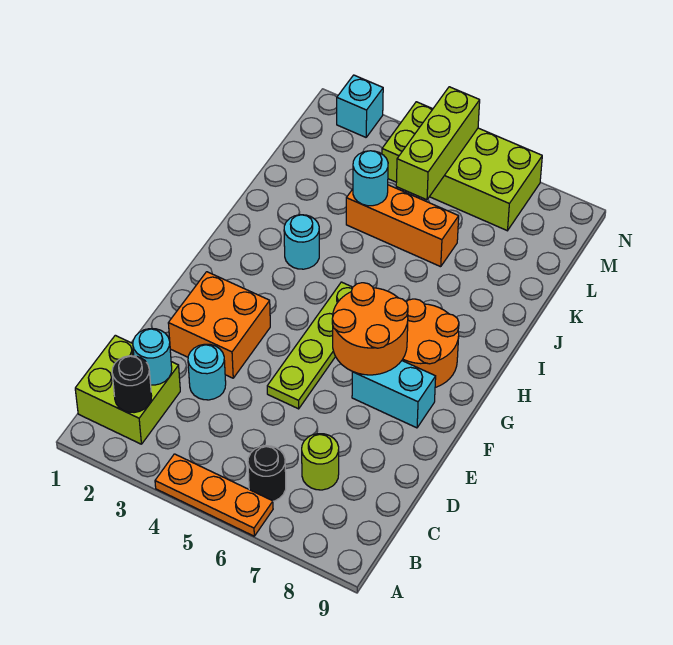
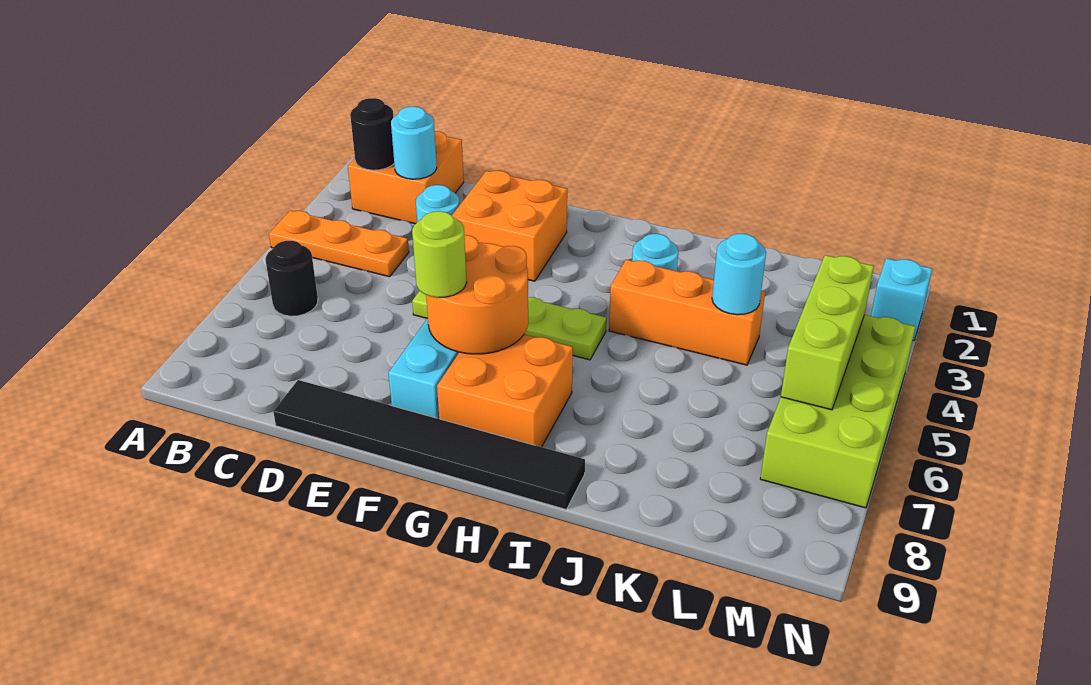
orange plate A4:A6 level 1 -> orange plate A4:C4 level 1
lime brick B1:C2 level 1 -> orange brick B1:C2 level 1
lime round brick C7 level 1 -> lime round brick F7 level 3
none -> black tile D9:I9 level 1
orange round brick G7:H8 level 1 -> orange brick G7:H8 level 1
orange brick K4:K6 level 1 -> orange brick I4:K4 level 1
lime brick L5:N5 level 2 -> lime brick M4:M6 level 2

